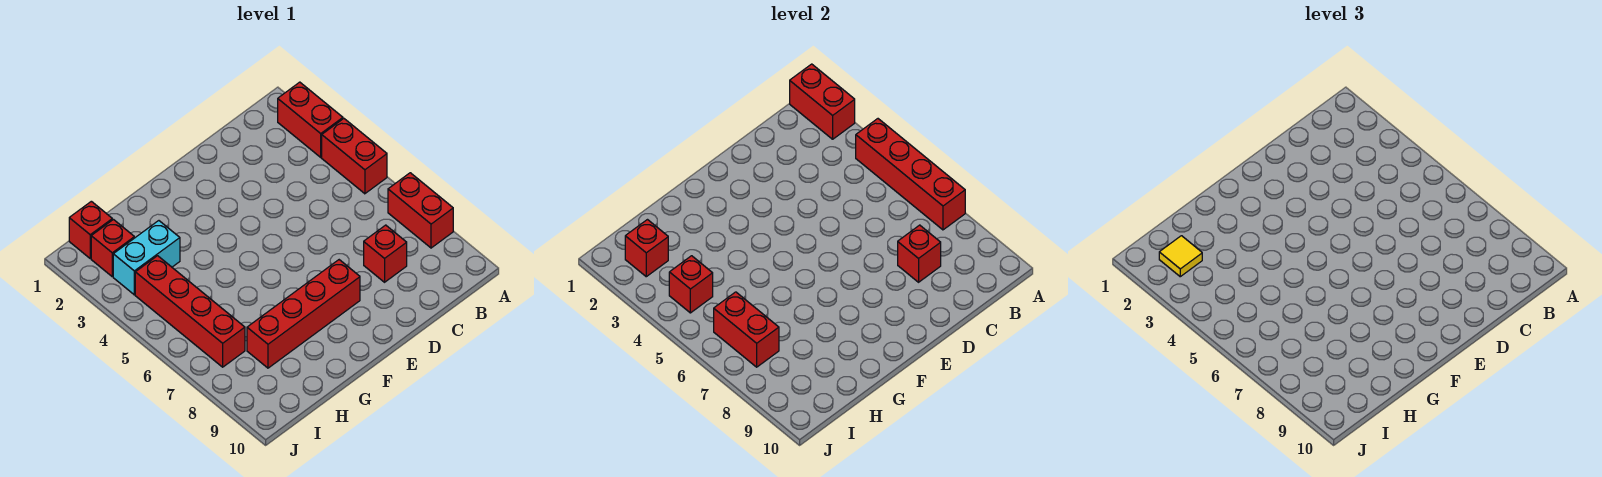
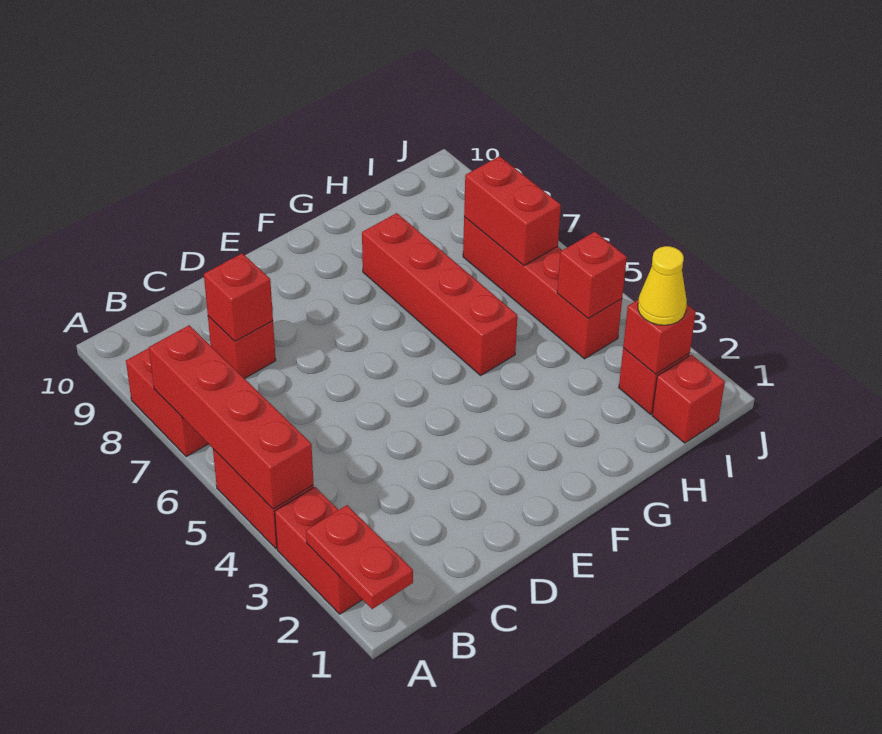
red brick A1:A2 level 2 -> red plate A1:A2 level 2
red brick E8:H8 level 1 -> red brick G5:G8 level 1
cyan brick H3:I3 level 1 -> none
yellow tile I2 level 3 -> yellow cone I2 level 3

